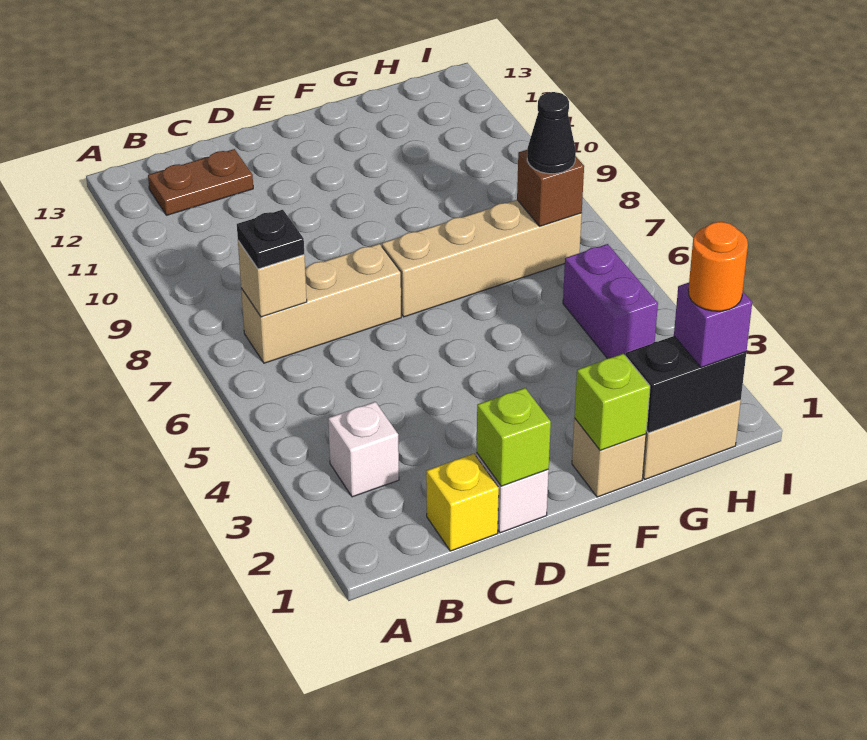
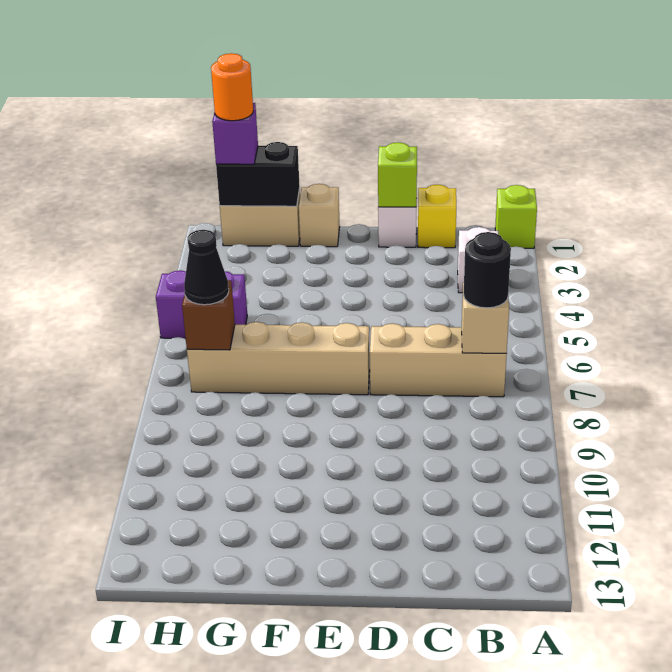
black plate B7 level 3 -> black round brick B7 level 3
brown plate B12:C12 level 1 -> none
lime brick F1 level 2 -> lime brick A1 level 1
purple brick H4:H5 level 1 -> purple brick H5:I5 level 1

